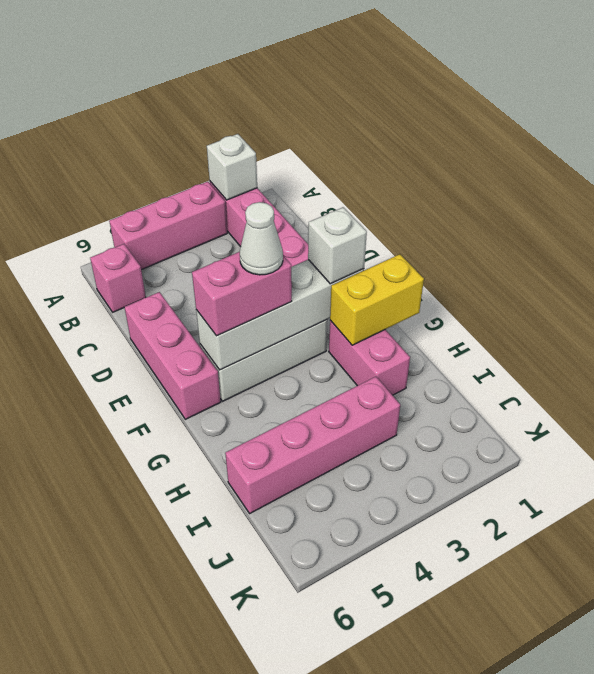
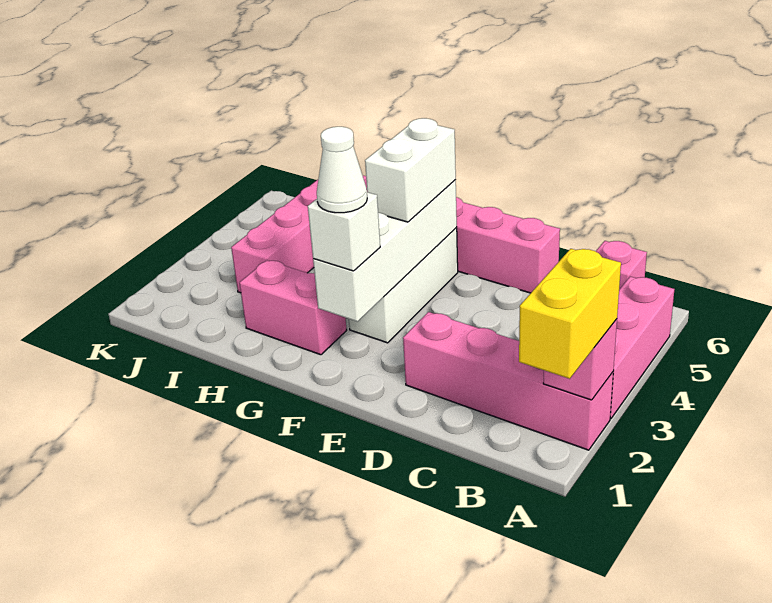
white brick A2 level 2 -> pink brick A2 level 2
pink brick F4:F5 level 3 -> white brick F4:F5 level 3
white cone F4 level 4 -> white cone F2 level 4
yellow brick G1:G2 level 2 -> yellow brick A1:A2 level 3

